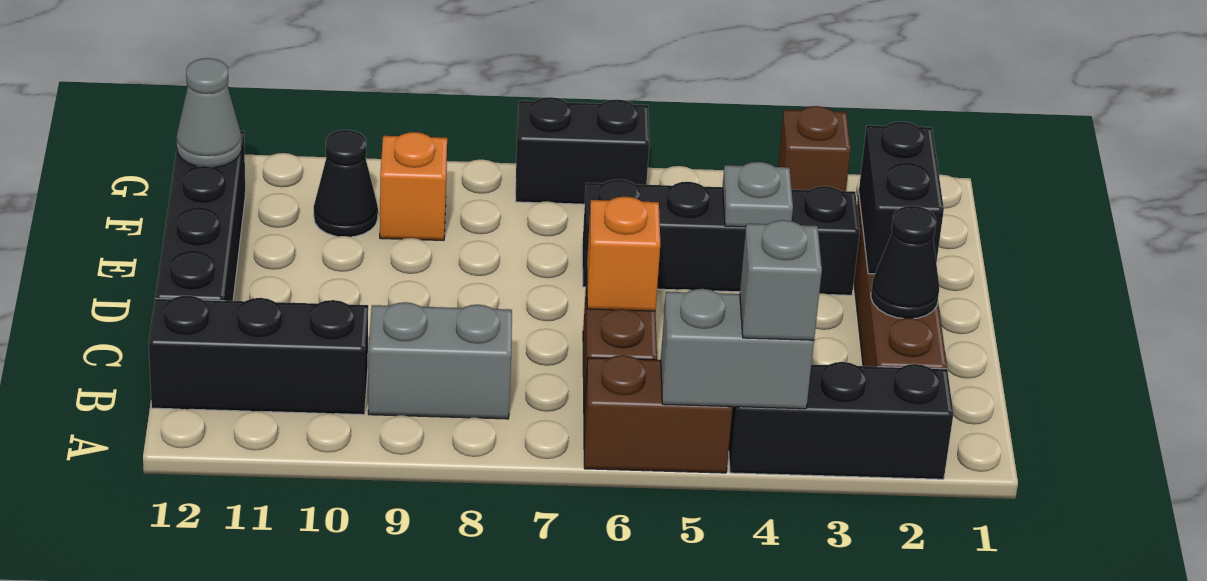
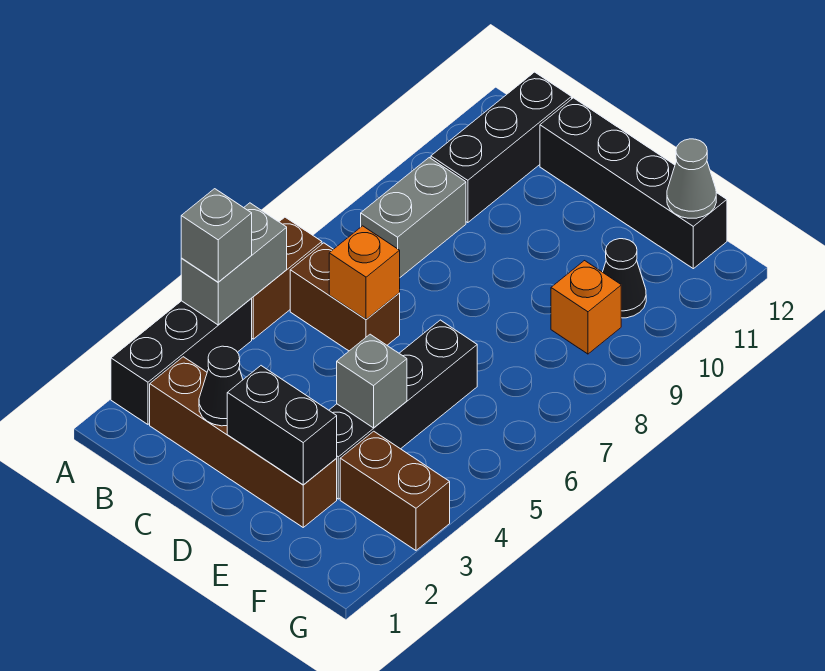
grey plate E4 level 2 -> grey brick E4 level 2
brown brick G3 level 1 -> brown brick F3:G3 level 1
black brick G6:G7 level 1 -> none

